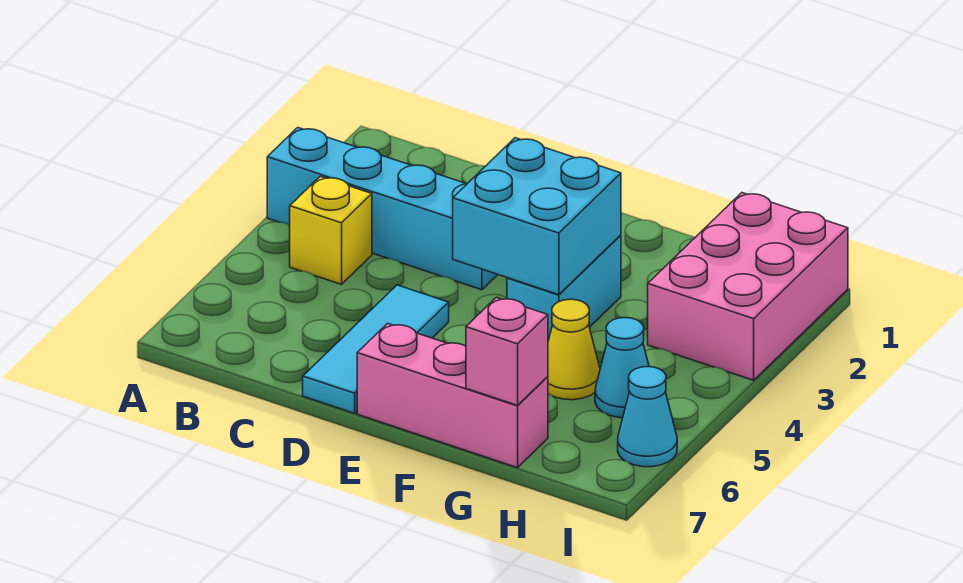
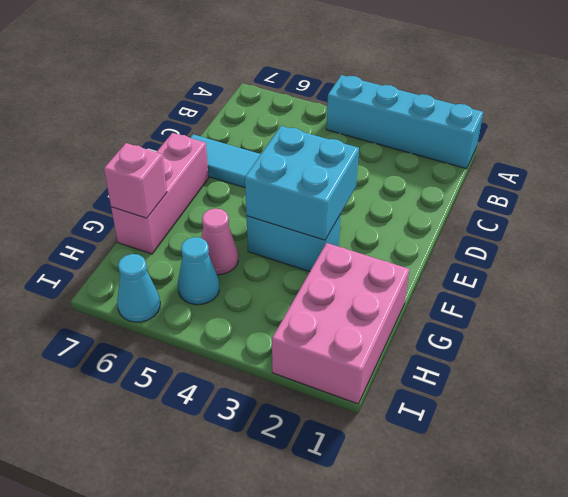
cyan brick A3:D3 level 1 -> cyan brick A1:A4 level 1
yellow brick B4 level 1 -> none
yellow cone G5 level 1 -> pink cone G5 level 1
pink brick H1:I3 level 1 -> pink brick G1:I2 level 1

